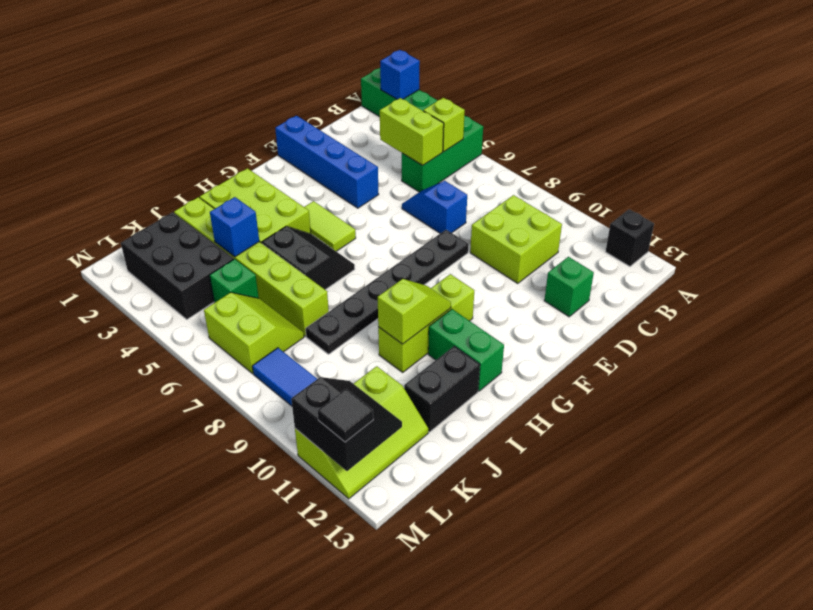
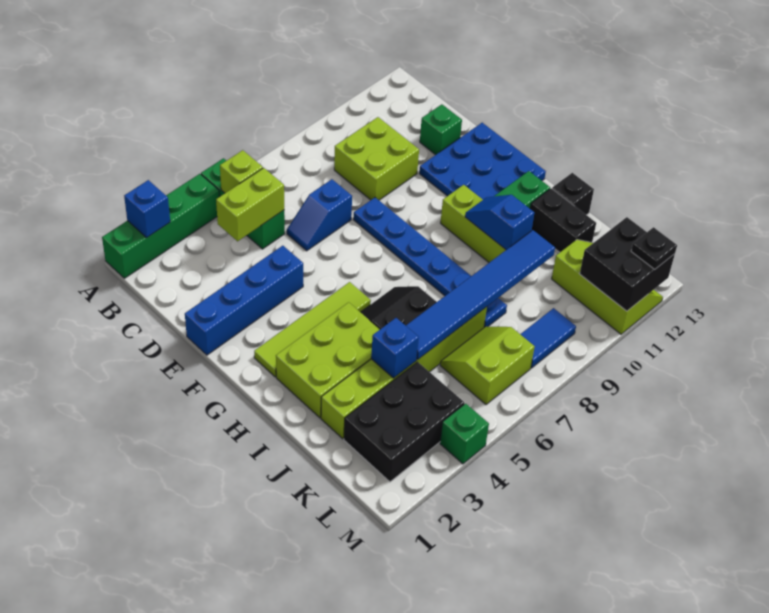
black brick A12 level 1 -> black brick I13 level 1
black plate E8:J8 level 1 -> blue plate E8:J8 level 1
none -> blue plate E11:G13 level 1
lime tile G4:G5 level 1 -> lime tile G2:G5 level 1
lime slope H10:I10 level 2 top I -> blue slope H10:I10 level 2 top I
none -> blue tile J5:J10 level 2
green brick K5 level 1 -> green brick M4 level 1
black slope L11:M12 level 2 top M -> black brick L11:M12 level 2
black tile M12 level 3 -> black plate M12 level 3

